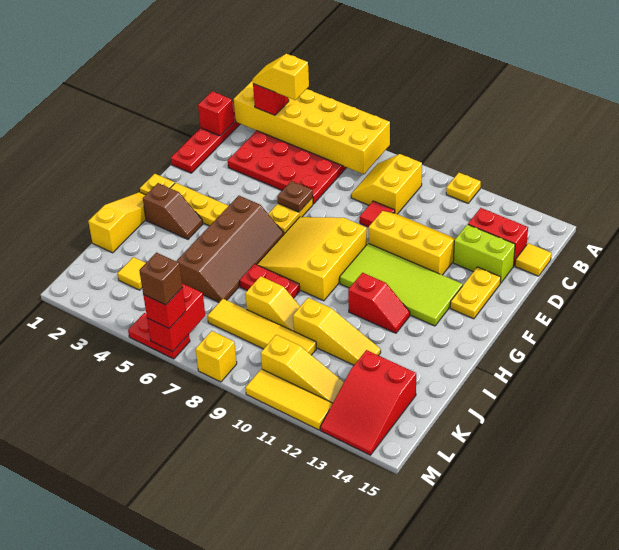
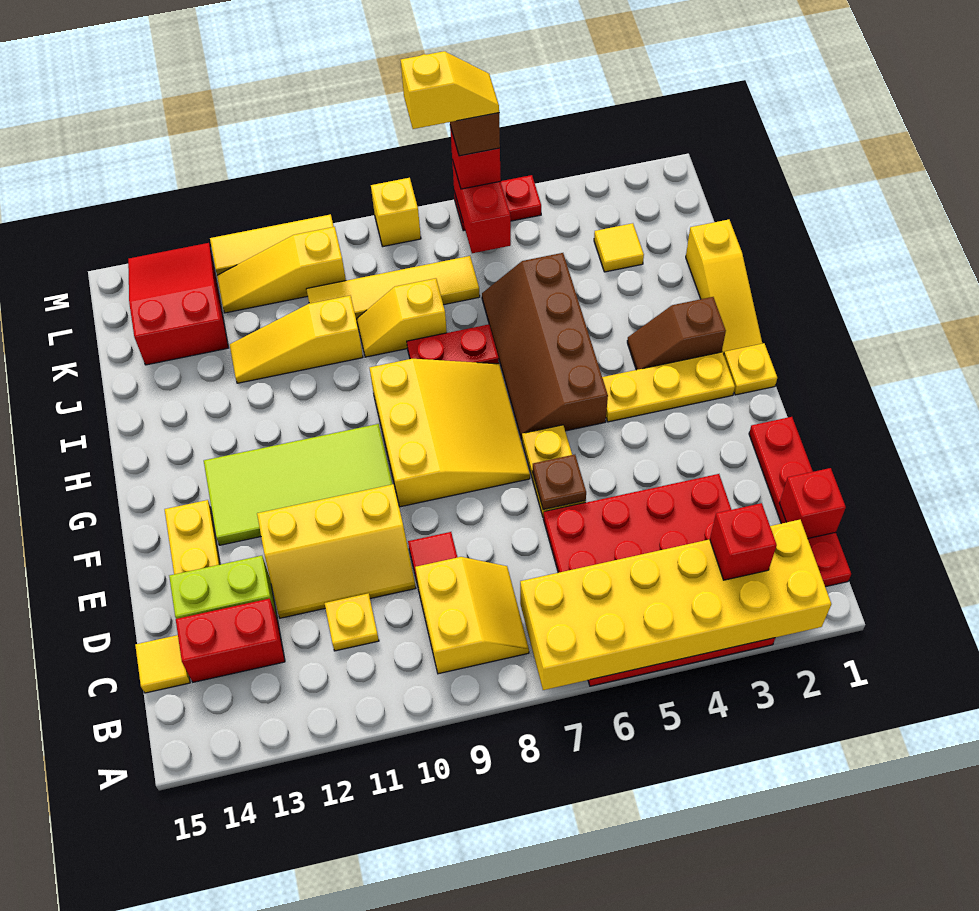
yellow plate A11 level 1 -> yellow plate C11 level 1
yellow slope B3:B4 level 4 top 4 -> yellow slope M6:M7 level 5 top 7
red slope H11:H12 level 1 top 11 -> none

